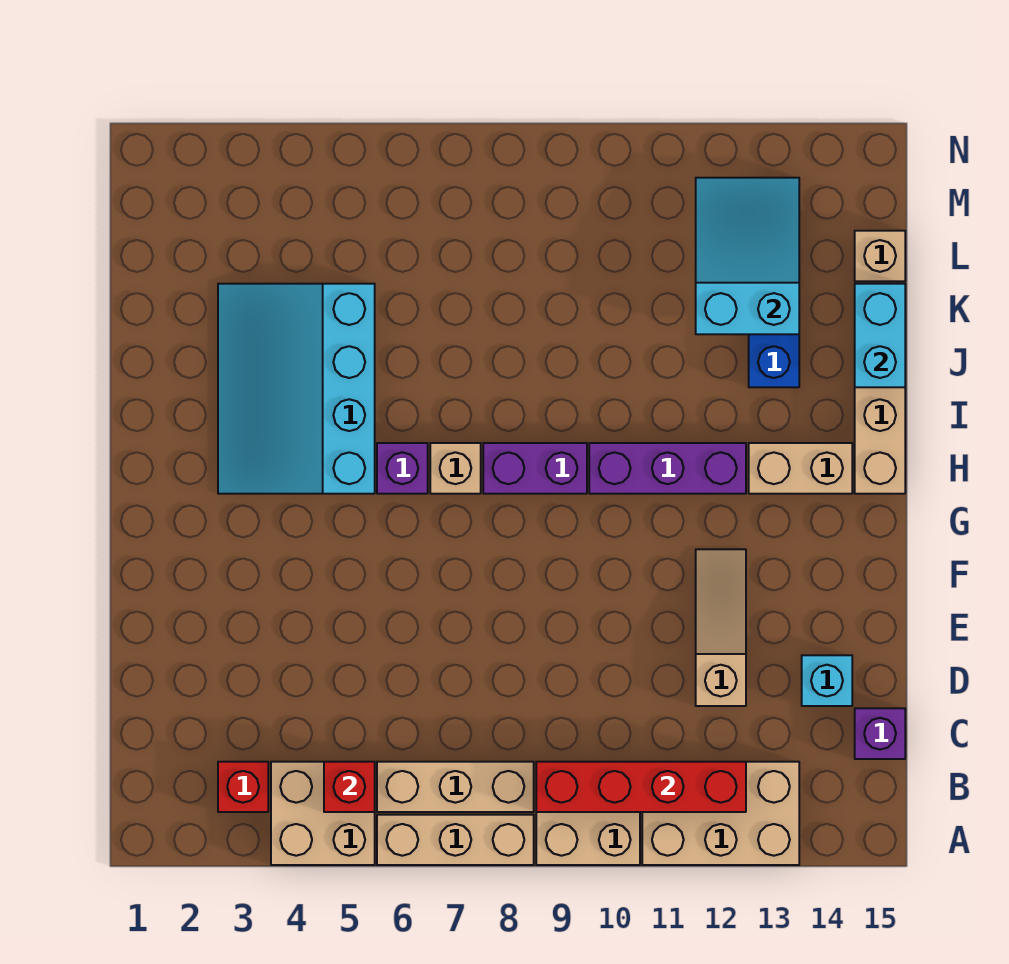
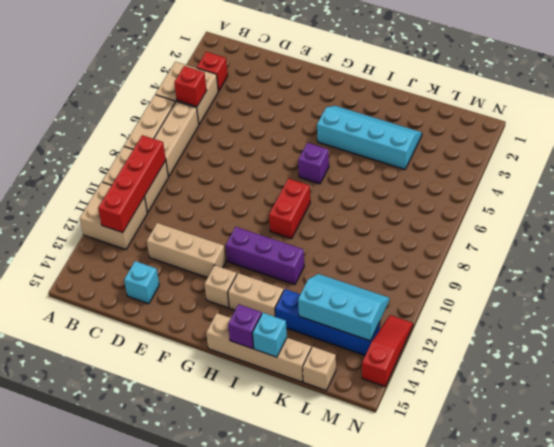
tan brick A11:B13 level 1 -> tan brick A11:B12 level 1
purple brick C15 level 1 -> purple brick I15 level 2
tan slope D12:F12 level 1 top D -> tan brick D12:F12 level 1
cyan slope H3:K5 level 1 top 5 -> cyan slope H3:K4 level 1 top 4
tan brick H7 level 1 -> tan brick G13 level 1
purple brick H8:H9 level 1 -> red brick H8:H9 level 1
purple brick H10:H12 level 1 -> purple brick G11:I11 level 1
tan brick H13:H14 level 1 -> tan brick H13:I13 level 1
cyan brick J15:K15 level 2 -> cyan brick J15 level 2
cyan slope K12:M13 level 2 top K -> cyan slope K12:M13 level 2 top 13
none -> red slope N12:N14 level 1 top 14

